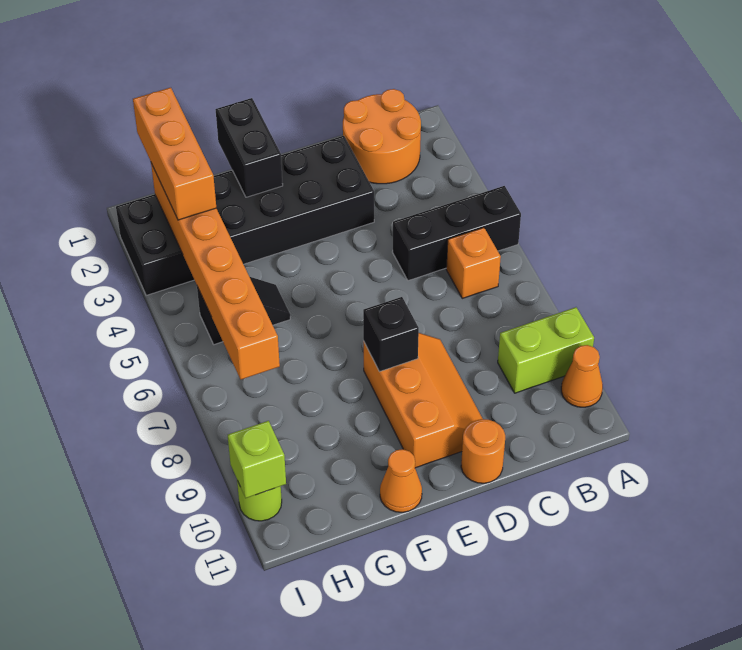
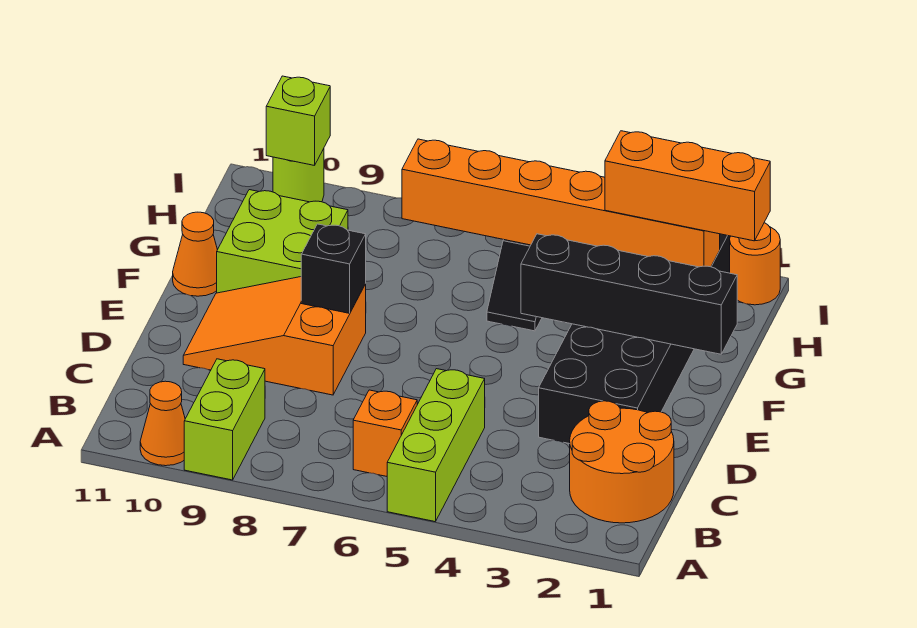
black brick A5:C5 level 1 -> lime brick A5:C5 level 1
orange slope D8:E10 level 1 top E -> orange slope D8:E10 level 1 top 8
orange round brick D11 level 1 -> orange round brick I1 level 1
black brick F1:F2 level 2 -> black brick F1:F4 level 2
none -> lime brick F9:G10 level 1

